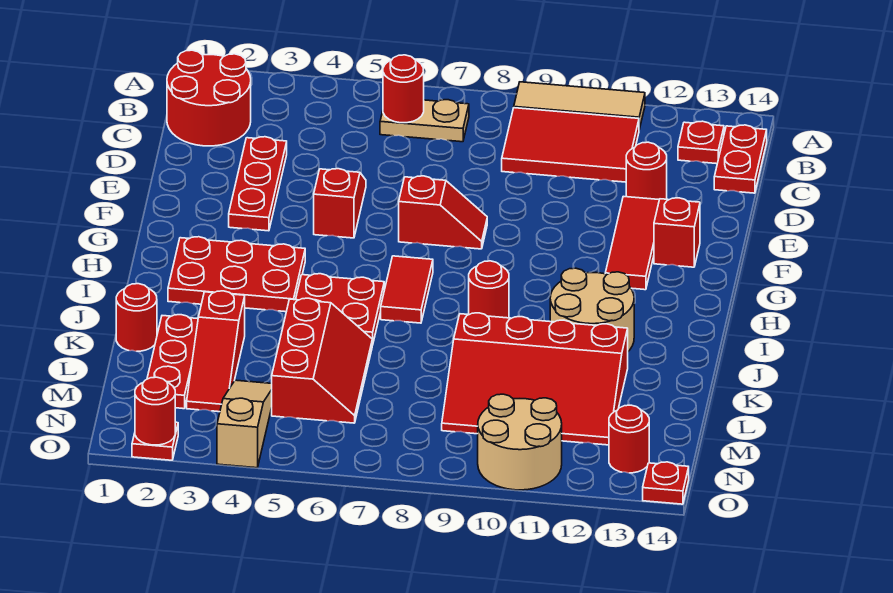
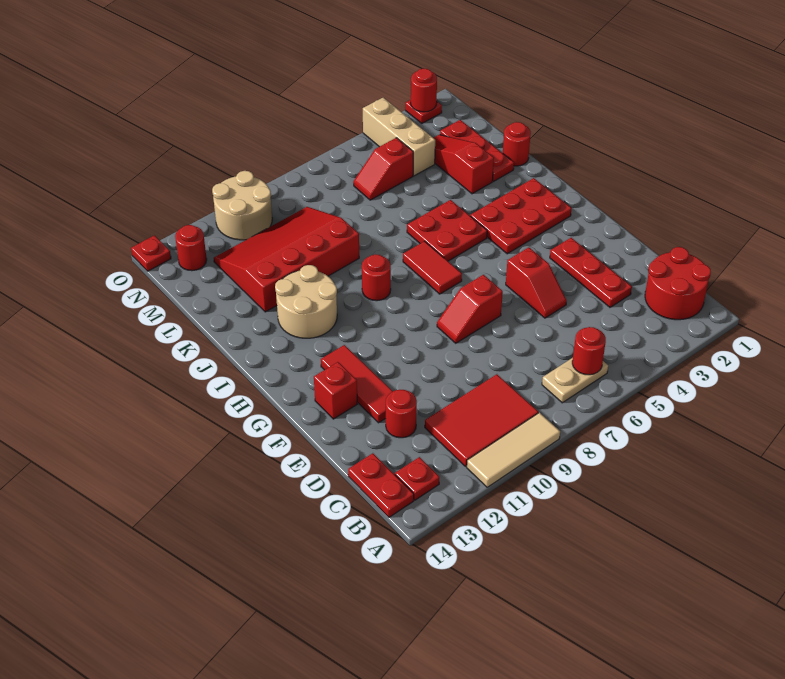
red slope K5:M6 level 1 top 5 -> red slope M5:M6 level 1 top 5
tan slope M4:O4 level 1 top O -> tan brick M4:O4 level 1

